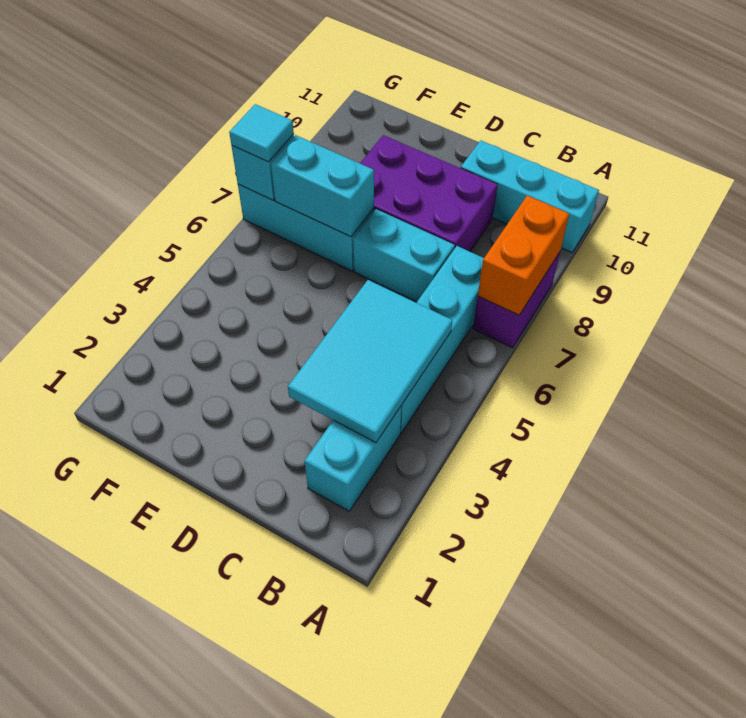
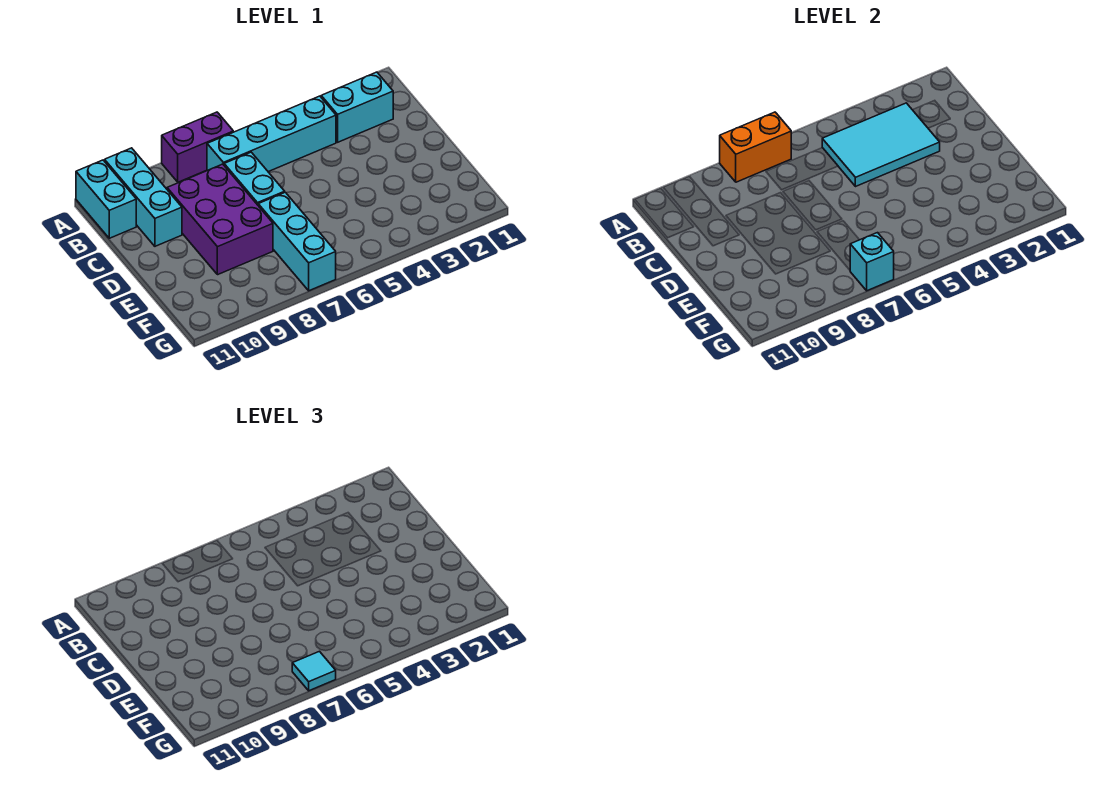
cyan brick E7:F7 level 2 -> cyan brick A11:B11 level 1

